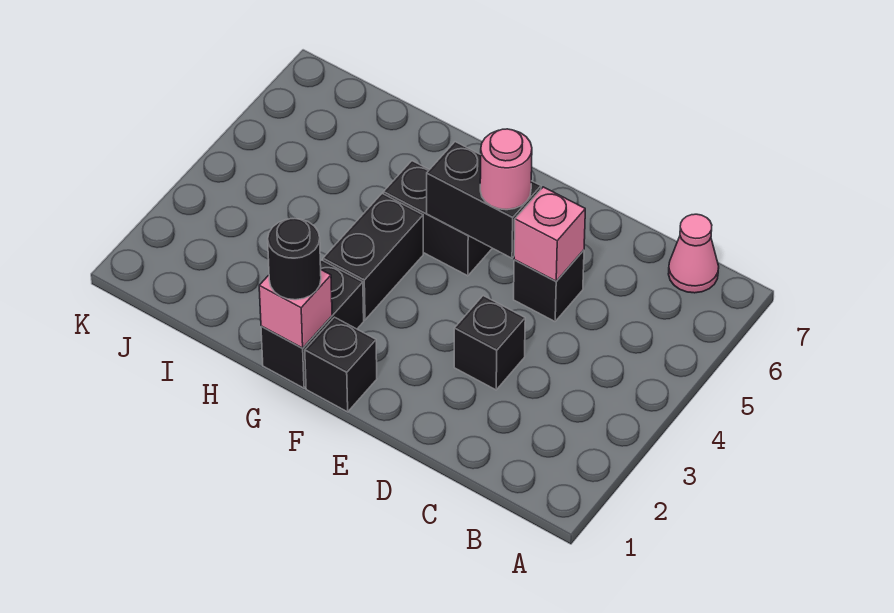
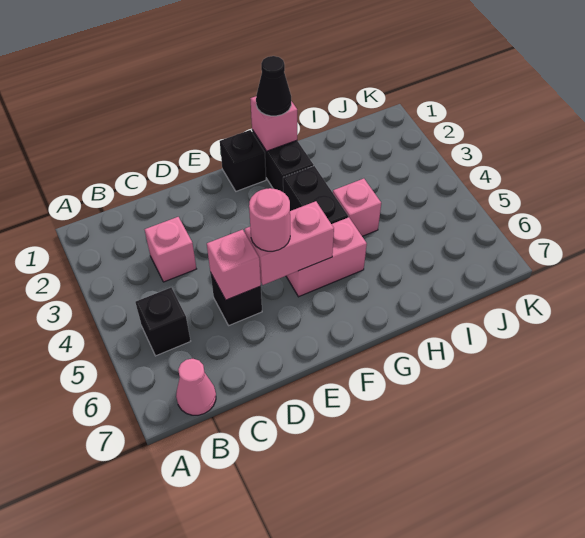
none -> pink brick C3 level 1
black brick D3 level 1 -> black brick B5 level 1
black brick E5:F5 level 2 -> pink brick E5:F5 level 2
black brick F5:G5 level 1 -> pink brick F5:G5 level 1
black round brick G1 level 3 -> black cone G1 level 3
none -> pink brick H4 level 1

